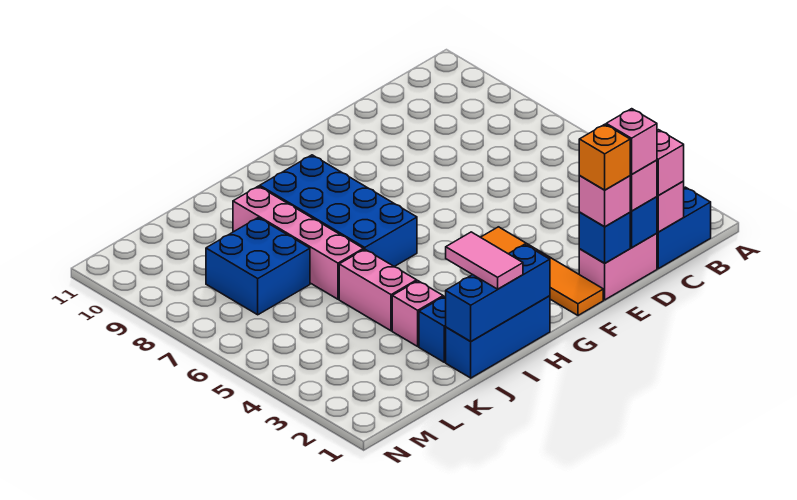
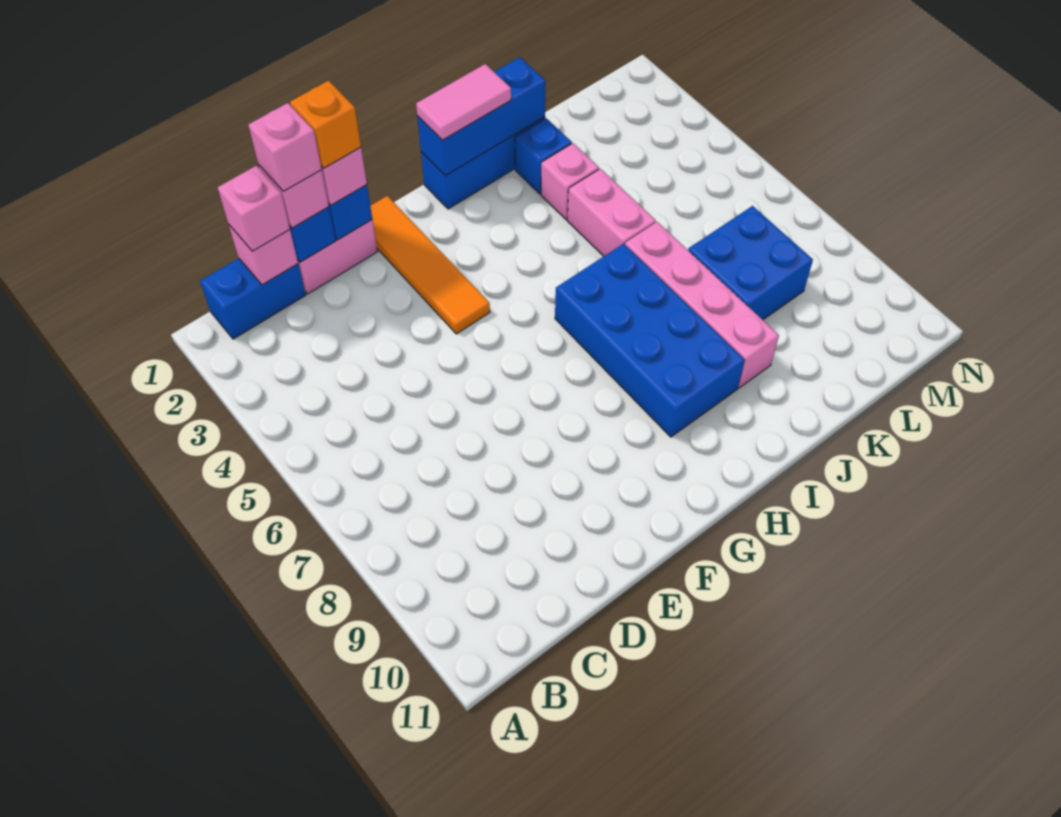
pink tile I1:I2 level 3 -> pink tile H1:I1 level 3

